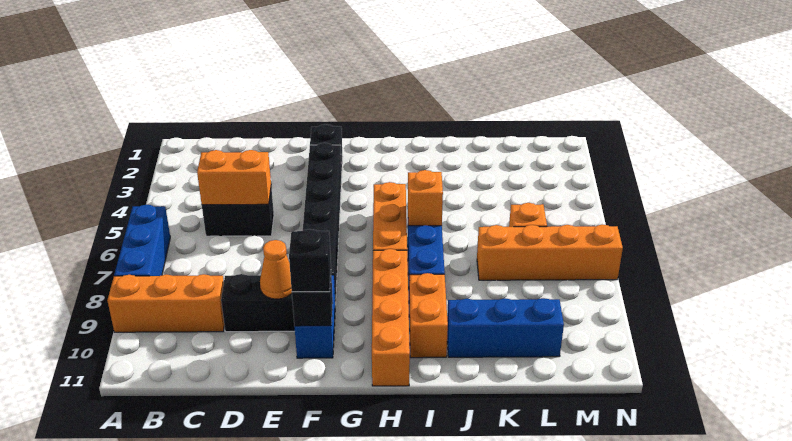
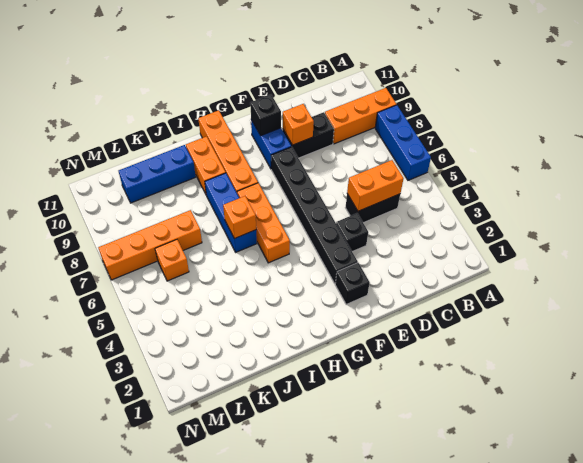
orange cone E9 level 2 -> orange brick E9 level 2
black brick F10 level 3 -> black brick E4 level 1

